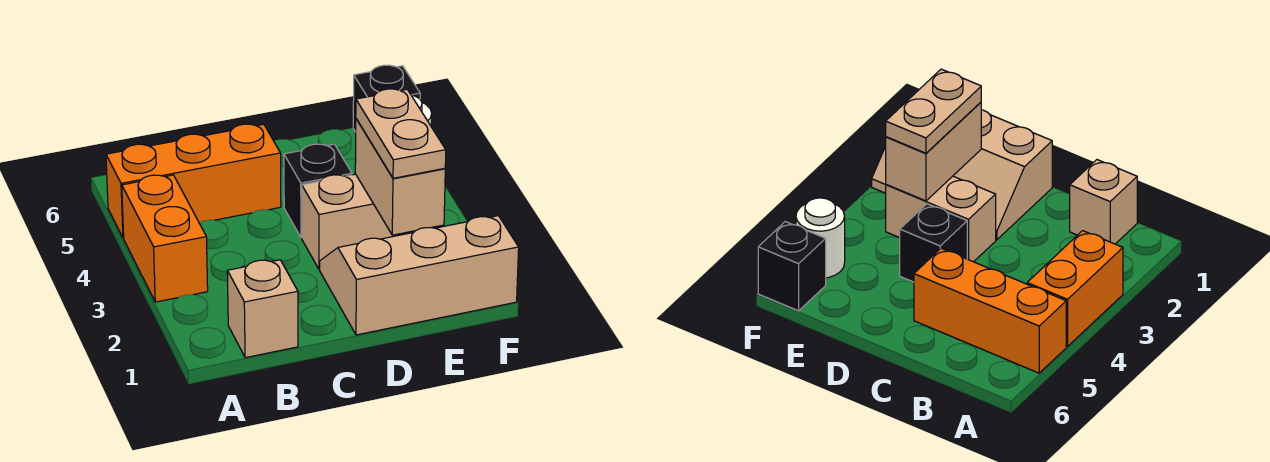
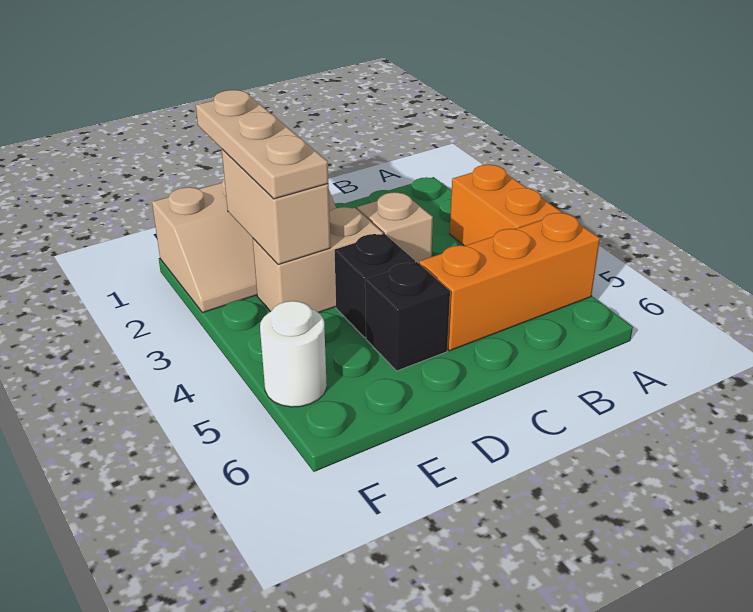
tan brick B1 level 1 -> tan brick C3 level 1
tan plate E2:E3 level 3 -> tan plate E1:E3 level 3
black brick F6 level 1 -> black brick D5 level 1

